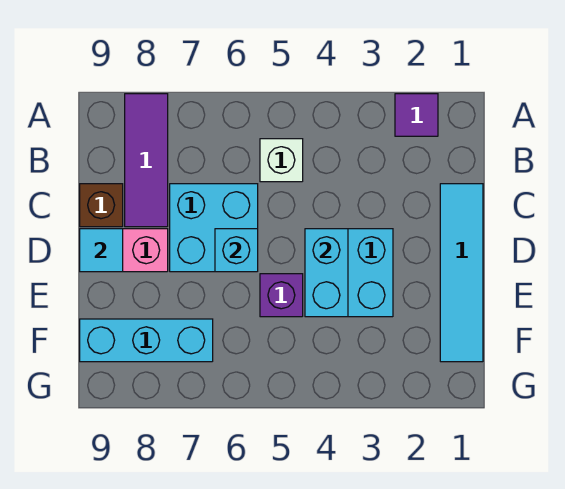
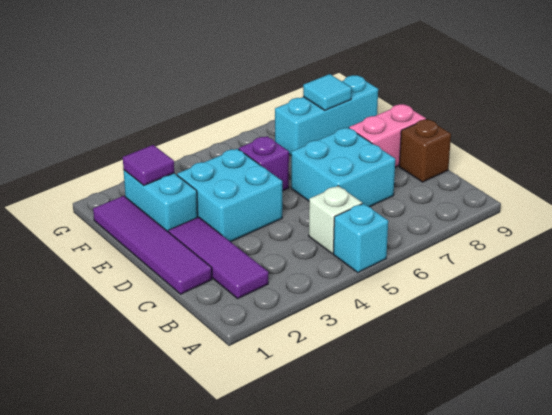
purple tile A2 level 1 -> purple tile F2 level 2
purple tile A8:C8 level 1 -> purple tile B2:D2 level 1
cyan tile C1:F1 level 1 -> purple tile C1:F1 level 1
cyan brick D4:E4 level 2 -> cyan brick E2:F2 level 1
cyan brick D6 level 2 -> cyan brick A5 level 1
cyan tile D9 level 2 -> cyan tile F8 level 2

